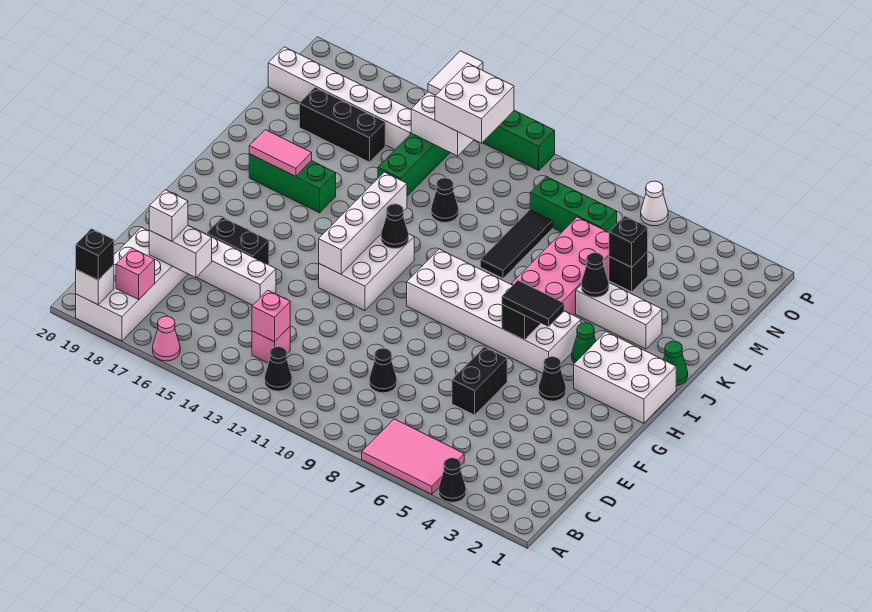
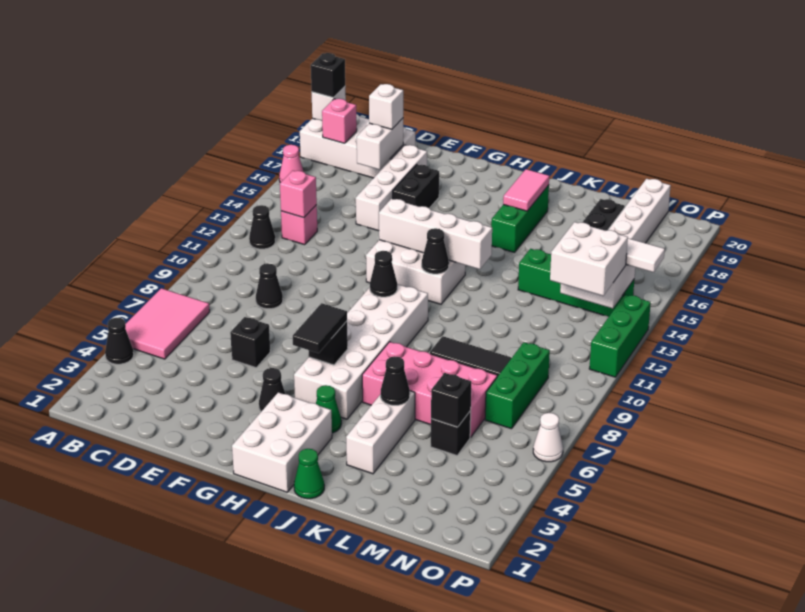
black brick E6:F6 level 1 -> black brick E6 level 1
black cone L12 level 1 -> black cone H10 level 2

